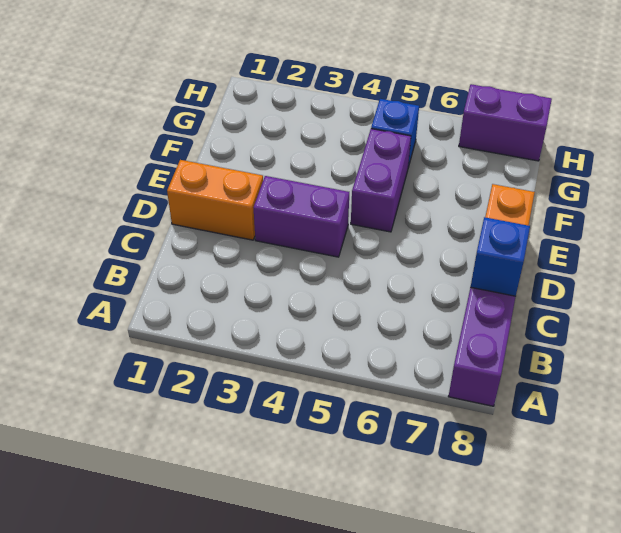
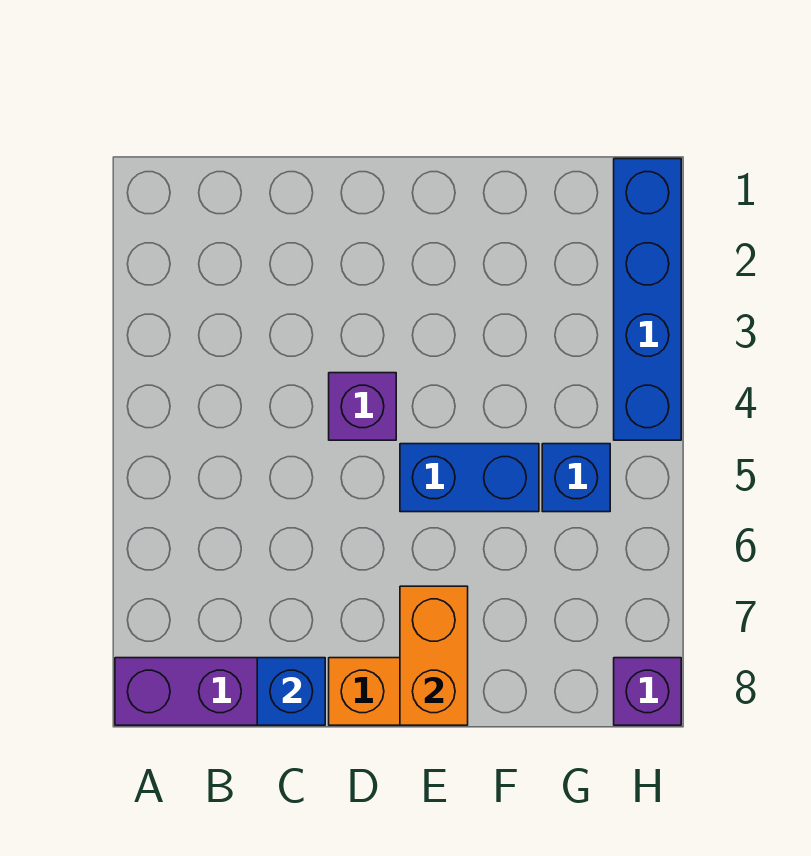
orange brick D1:D2 level 1 -> orange brick E7:E8 level 2
purple brick D3:D4 level 1 -> purple brick D4 level 1
purple brick E5:F5 level 1 -> blue brick E5:F5 level 1
none -> blue brick H1:H4 level 1
purple brick H7:H8 level 1 -> purple brick H8 level 1

